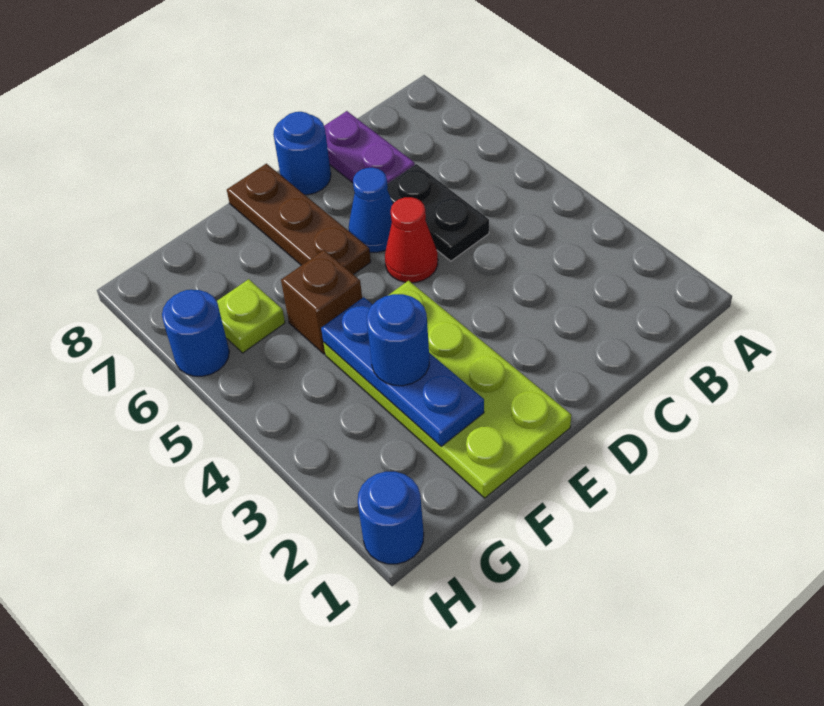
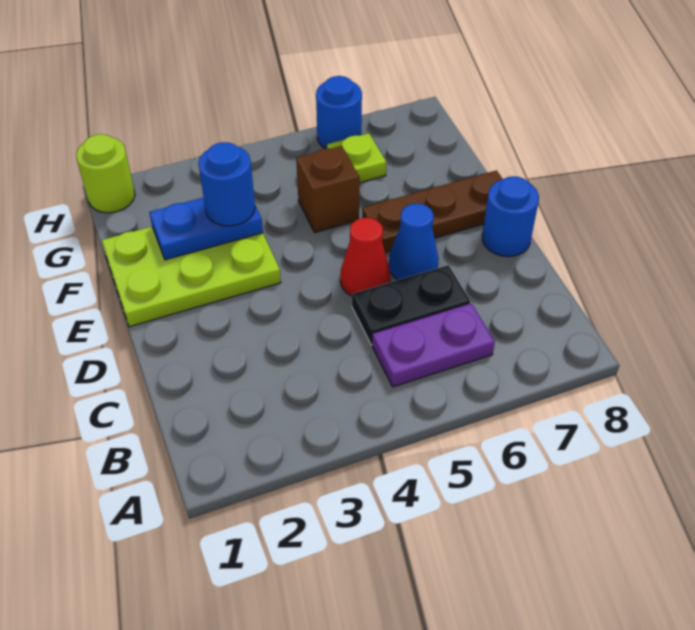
purple plate C7:C8 level 1 -> purple plate B5:B6 level 1
lime plate E1:F4 level 1 -> lime plate E1:F3 level 1
blue plate F2:F4 level 2 -> blue plate F2:F3 level 2
blue round brick H1 level 1 -> lime round brick H1 level 1

